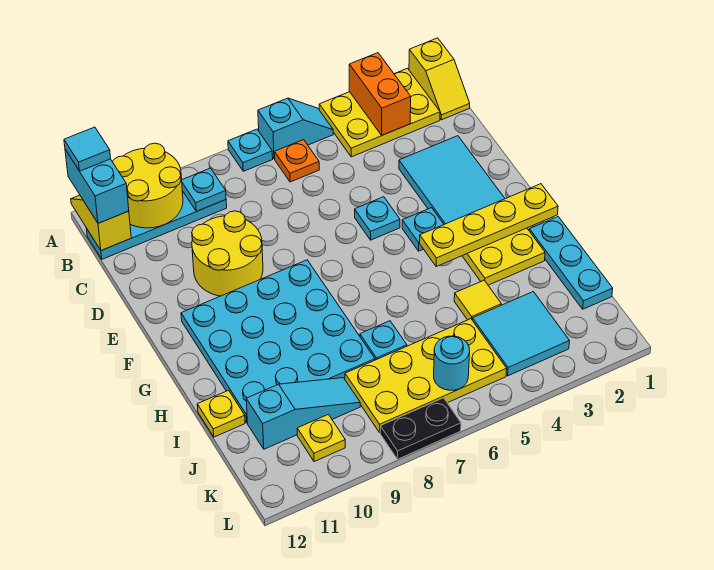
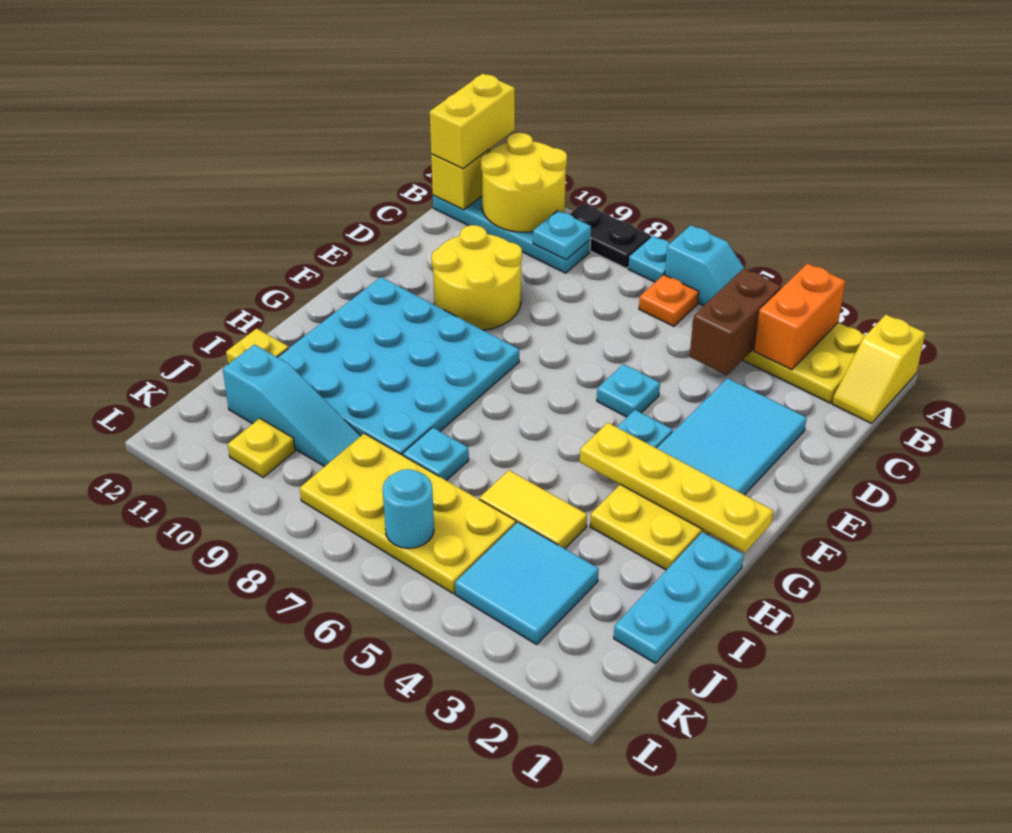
cyan brick A12:B12 level 3 -> yellow brick A12:B12 level 3
cyan tile A12 level 4 -> none
none -> brown brick B4:C4 level 2
yellow tile I4 level 1 -> yellow tile I4:I5 level 1
black plate L7:L8 level 1 -> black plate A8:A9 level 1

